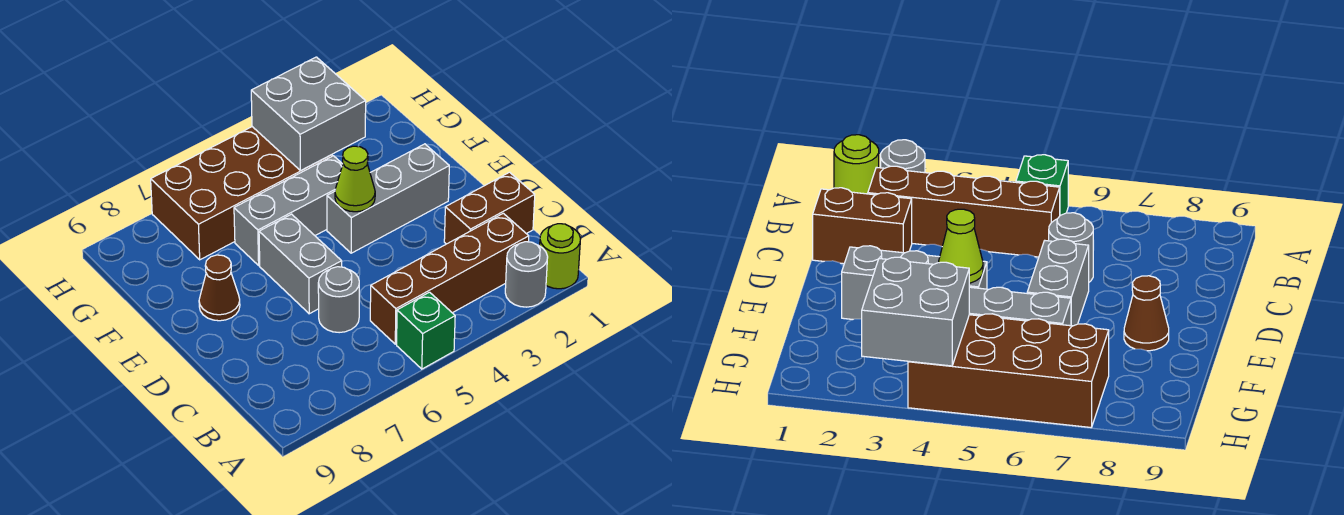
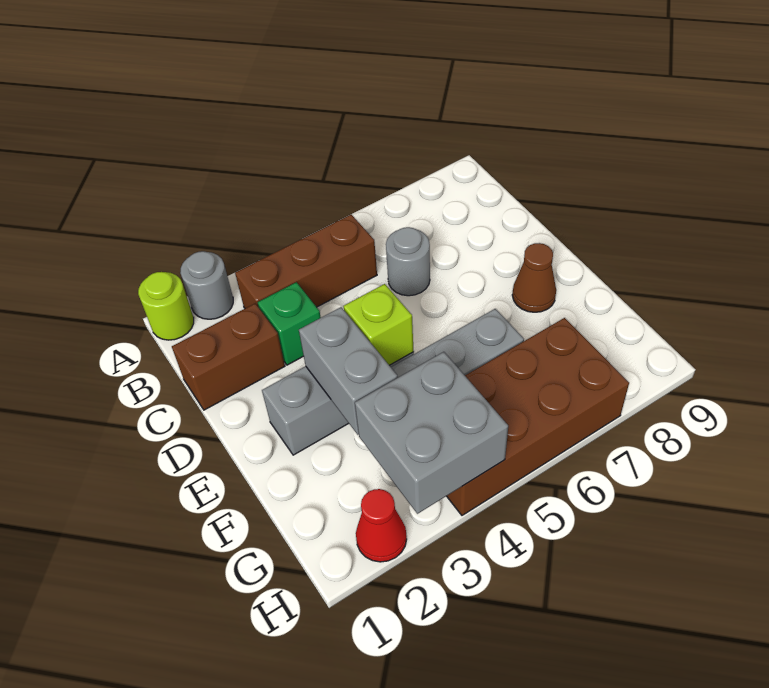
green brick A5 level 1 -> green brick C3 level 1
brown brick B2:B5 level 1 -> brown brick B3:B5 level 1
grey brick D6:E6 level 1 -> grey brick E3:F3 level 2
lime cone E4 level 2 -> lime brick E4 level 2
none -> red cone H2 level 1

